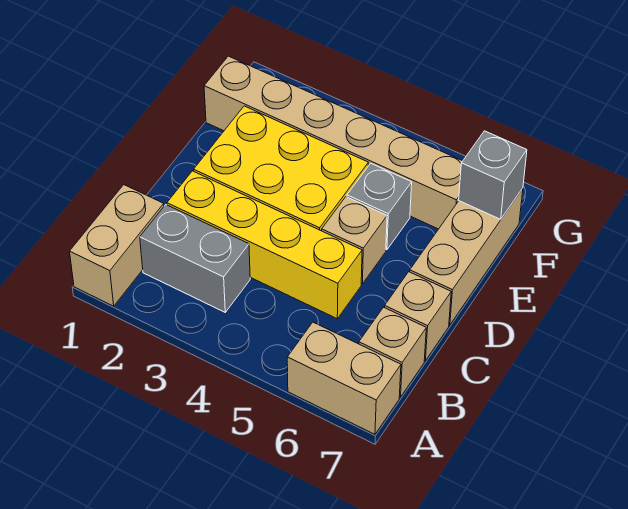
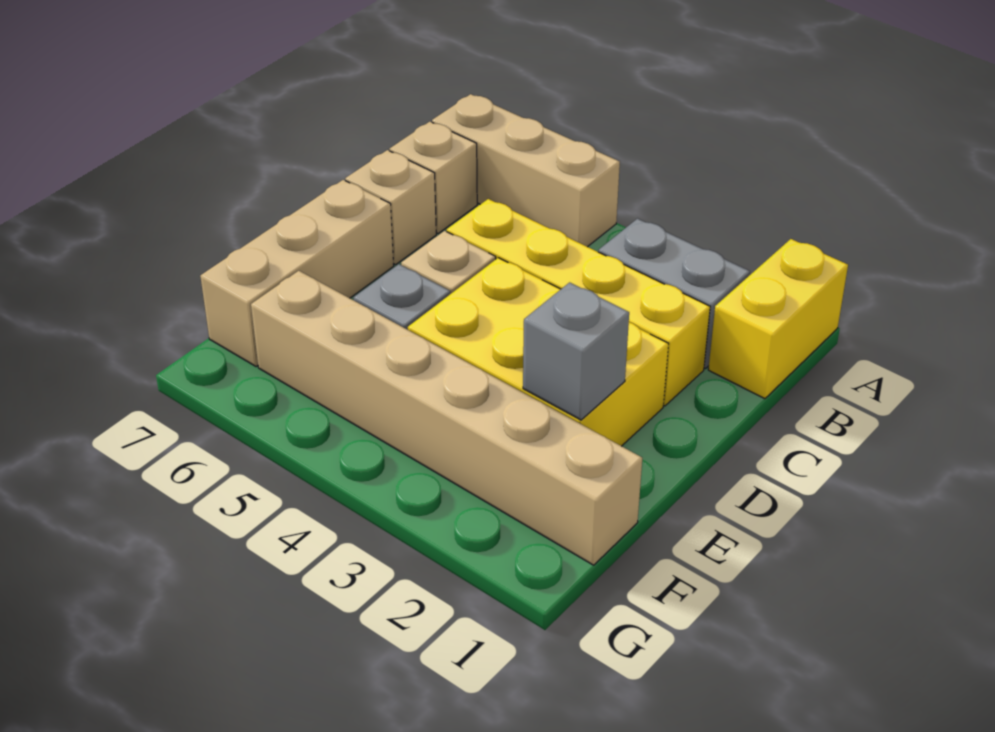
tan brick A1:B1 level 1 -> yellow brick A1:B1 level 1
tan brick A6:A7 level 1 -> tan brick A5:A7 level 1
grey brick F7 level 2 -> grey brick E2 level 2

